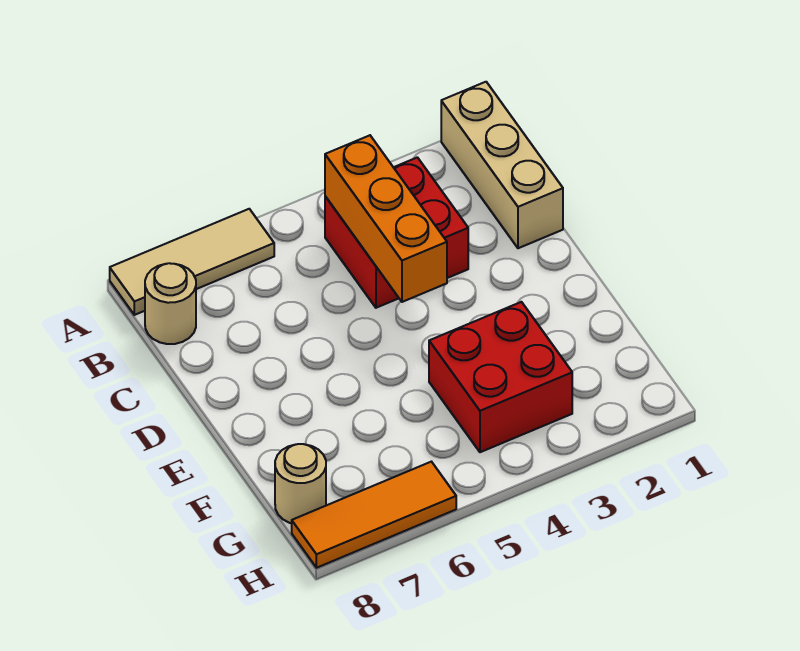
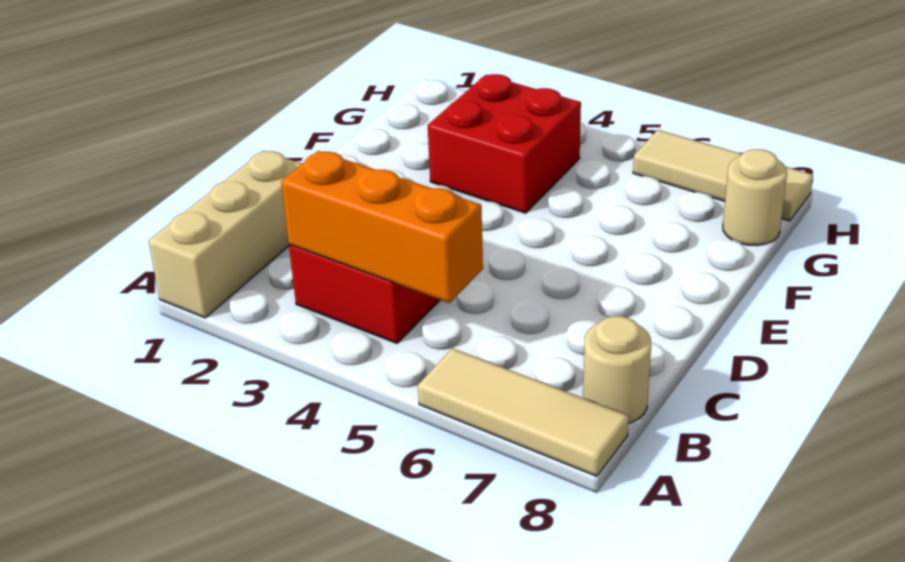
orange brick B4:D4 level 2 -> orange brick B3:B5 level 2
orange tile H6:H8 level 1 -> tan tile H6:H8 level 1

